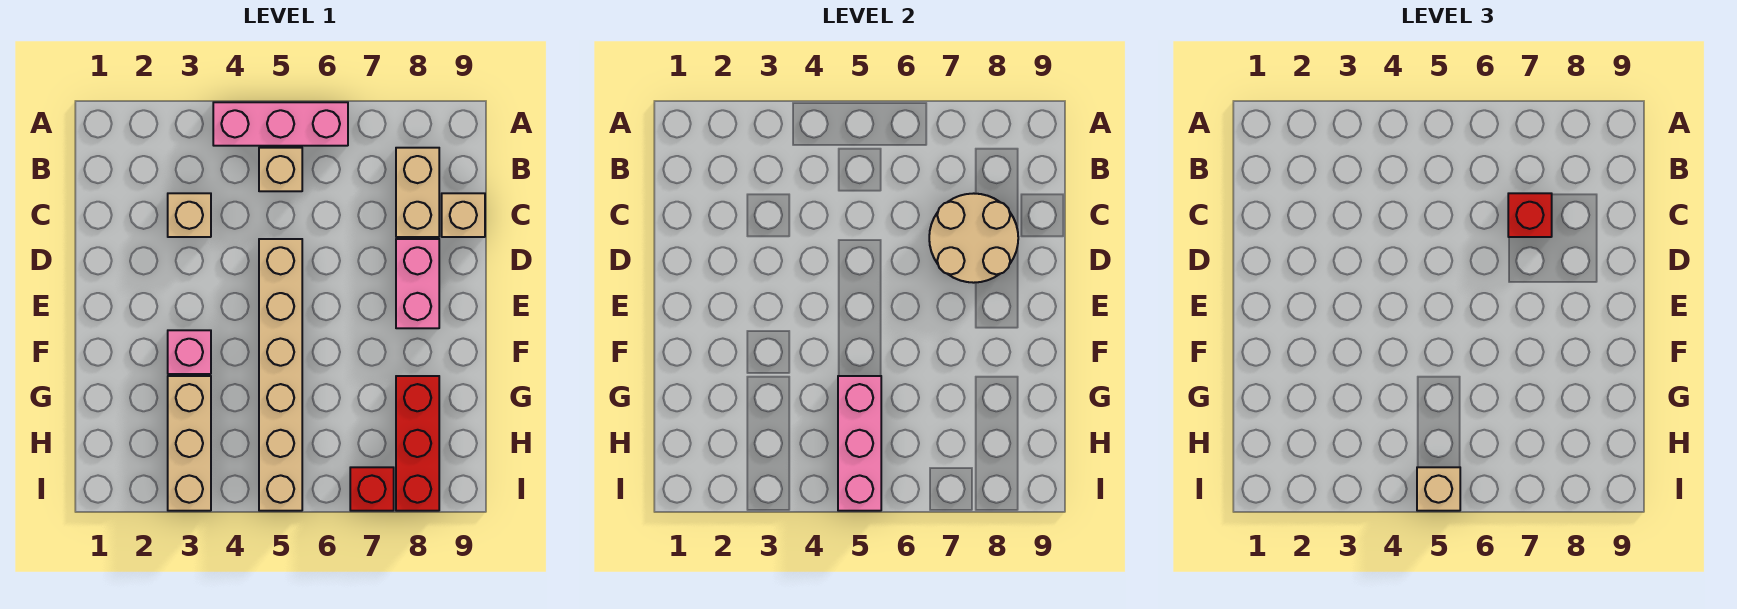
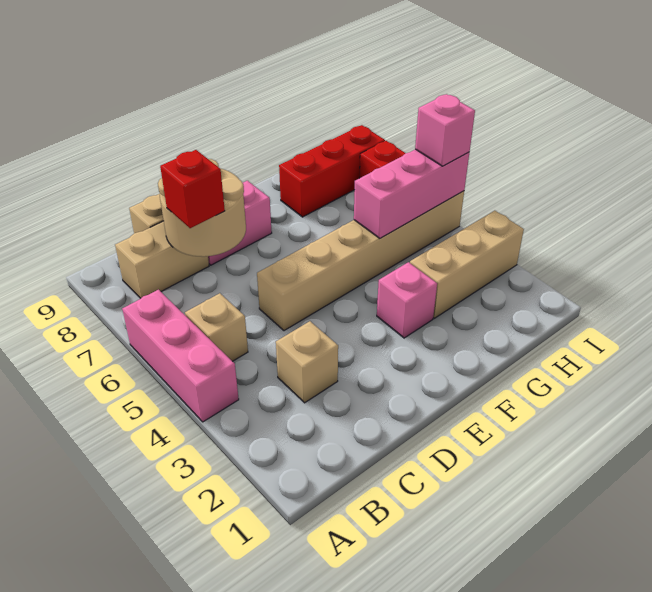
tan brick I5 level 3 -> pink brick I5 level 3

